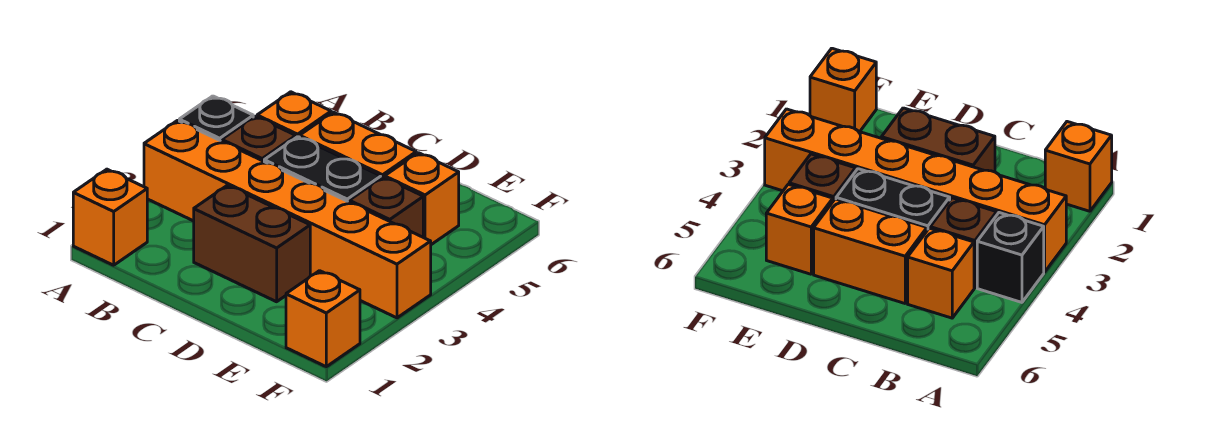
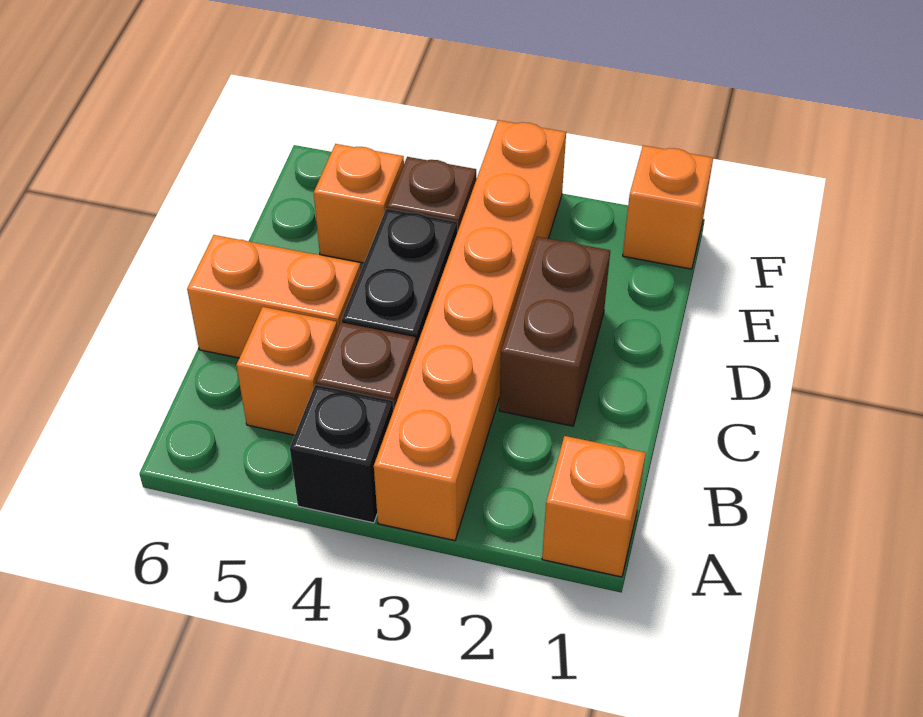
orange brick C5:D5 level 1 -> orange brick C5:C6 level 1

